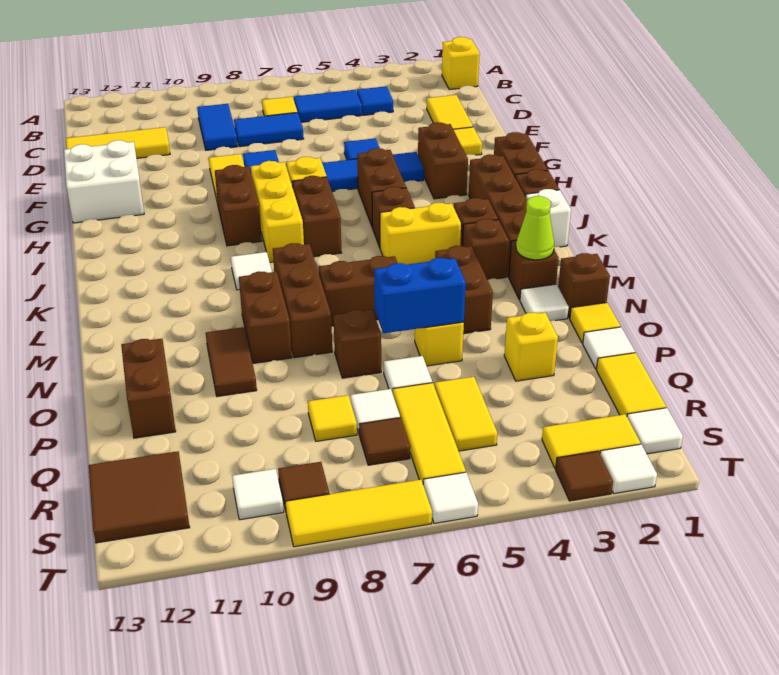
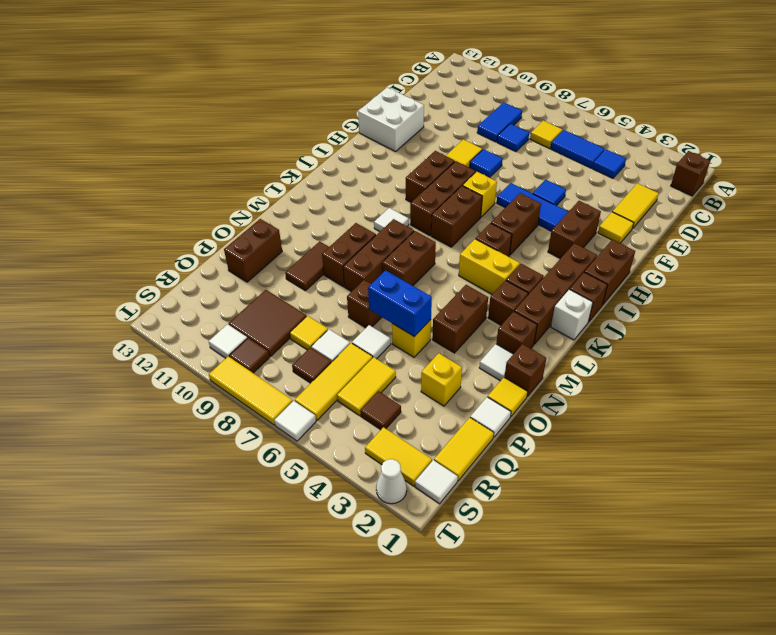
yellow brick B1 level 1 -> brown brick B1 level 1
blue tile D7:D8 level 1 -> blue tile D8 level 1
yellow tile D11:D13 level 1 -> none
yellow brick H8:J8 level 1 -> brown brick H8:J8 level 1
lime cone M2 level 2 -> none
brown brick M6:M7 level 1 -> brown brick L7:M7 level 1
brown tile R12:S13 level 1 -> brown tile Q9:R10 level 1
white tile T2 level 1 -> white cone T2 level 1
brown tile T3 level 1 -> brown tile R4 level 1

